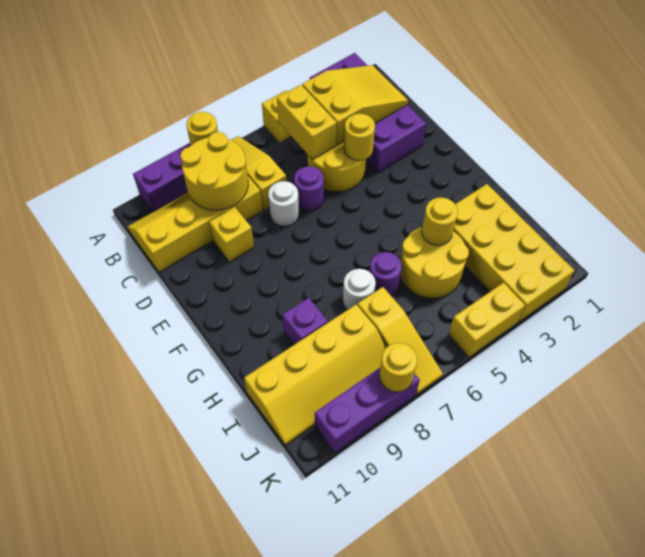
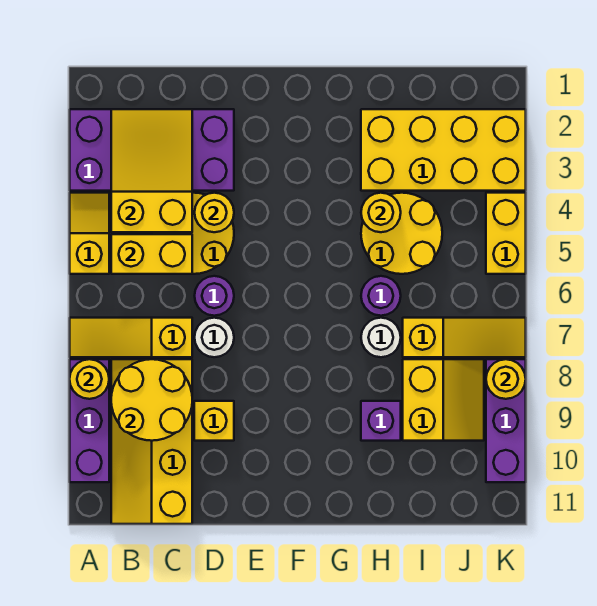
yellow slope I8:J11 level 1 top I -> yellow slope I8:J9 level 1 top I

